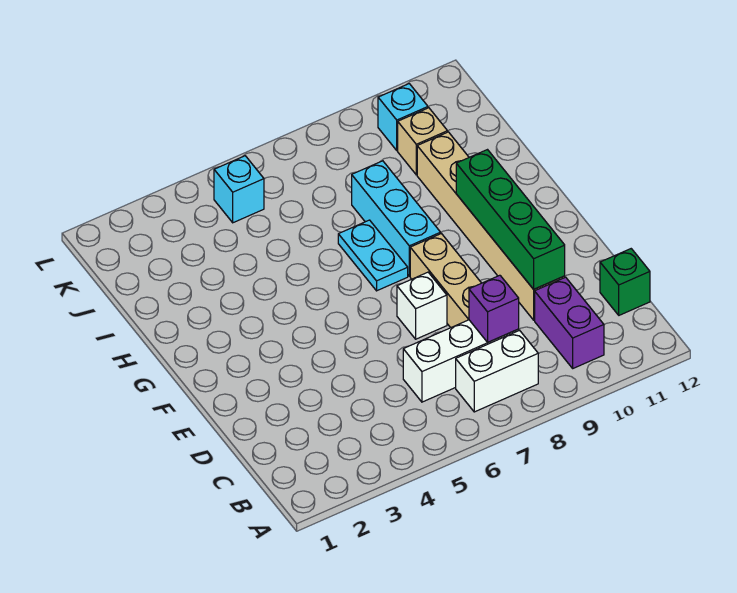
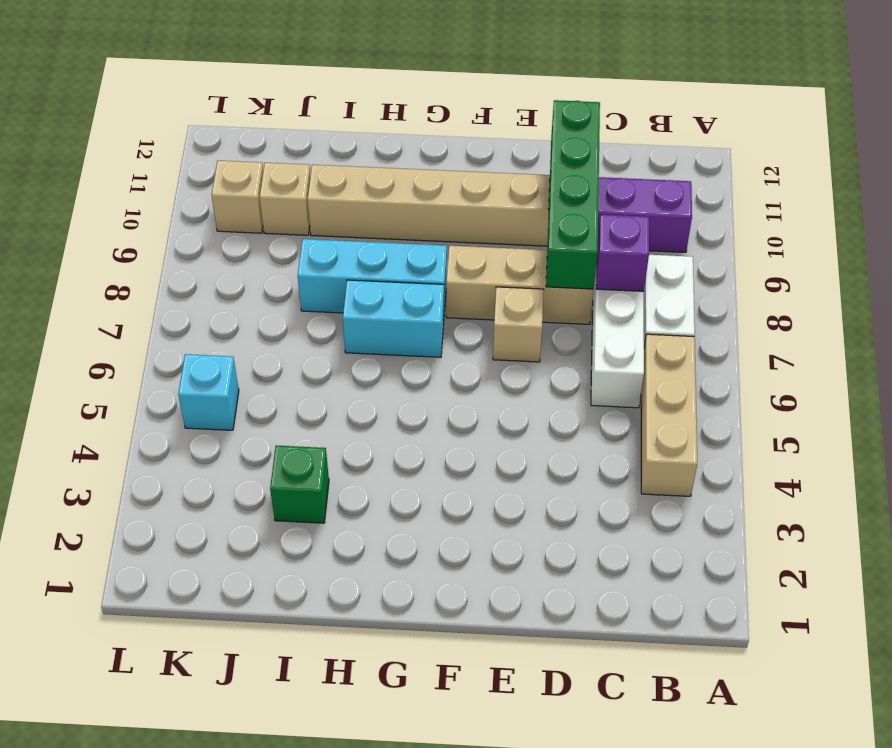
none -> tan brick B4:B6 level 1
green brick C12 level 1 -> green brick I3 level 1
green brick D10:G10 level 2 -> green brick D8:D11 level 2
white brick E7 level 1 -> tan brick E7 level 1
cyan plate G7:H7 level 1 -> cyan brick G7:H7 level 1
cyan brick K10 level 1 -> tan brick K10 level 1

